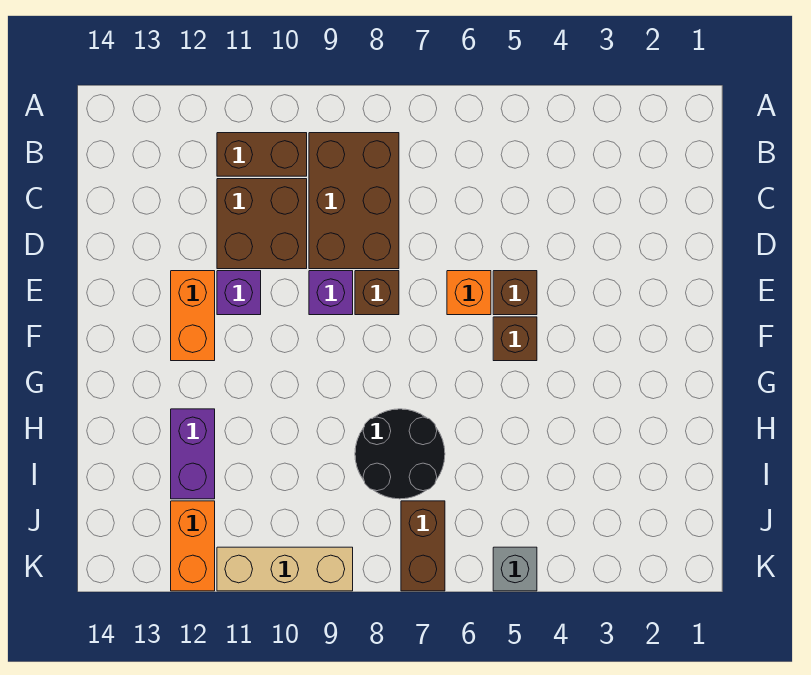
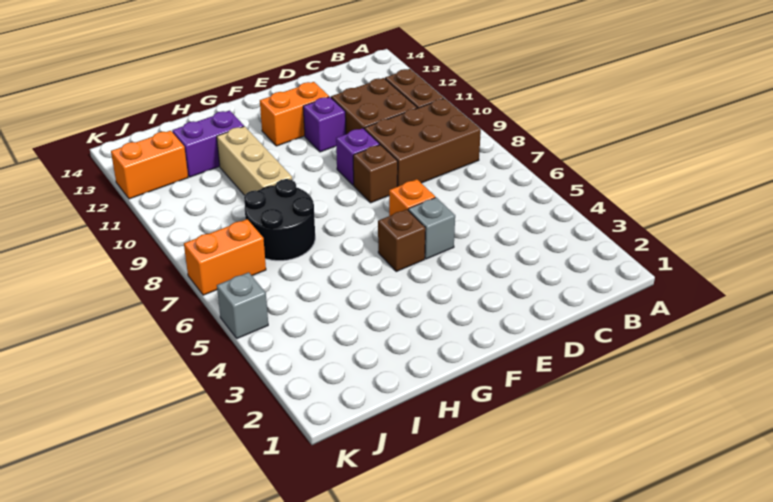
brown brick E5 level 1 -> grey brick E5 level 1
brown brick J7:K7 level 1 -> orange brick J7:K7 level 1
tan brick K9:K11 level 1 -> tan brick H9:H11 level 1

